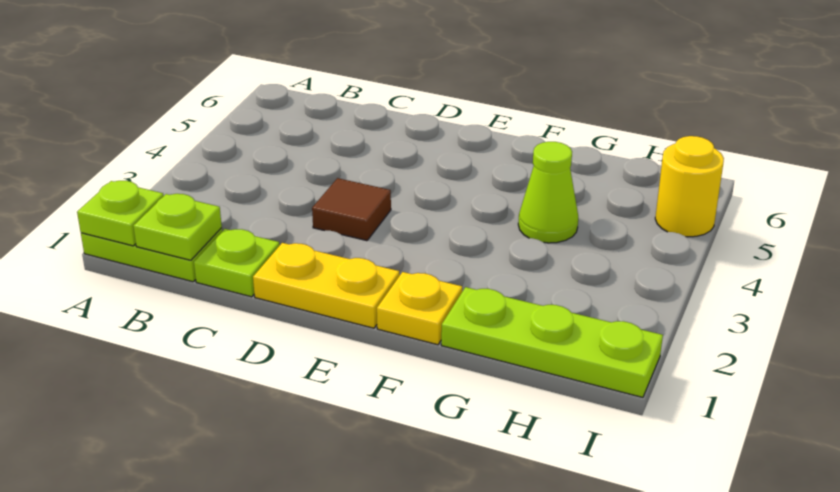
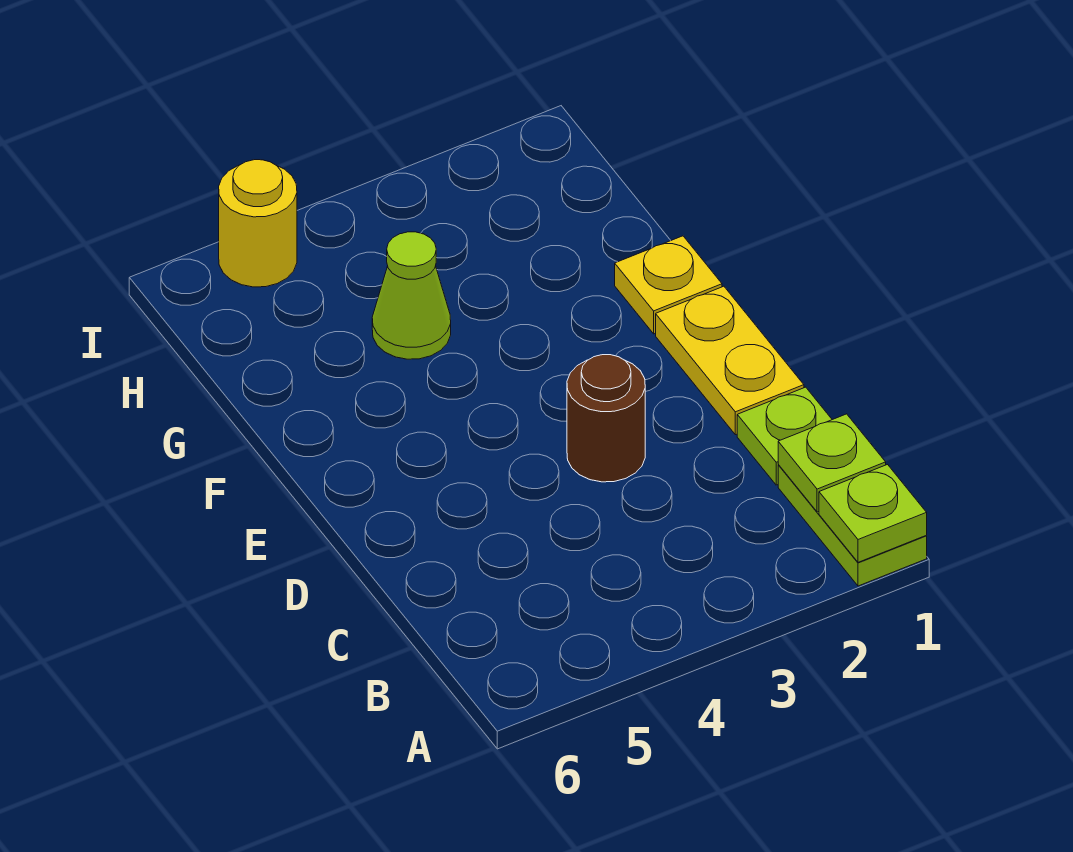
brown tile D3 level 1 -> brown round brick D3 level 1
lime plate G1:I1 level 1 -> none

